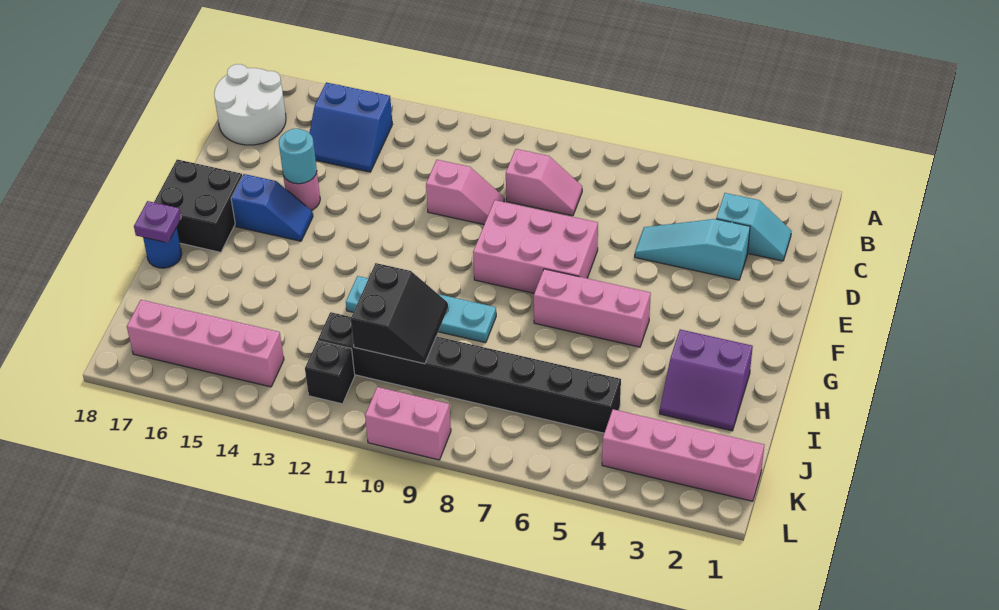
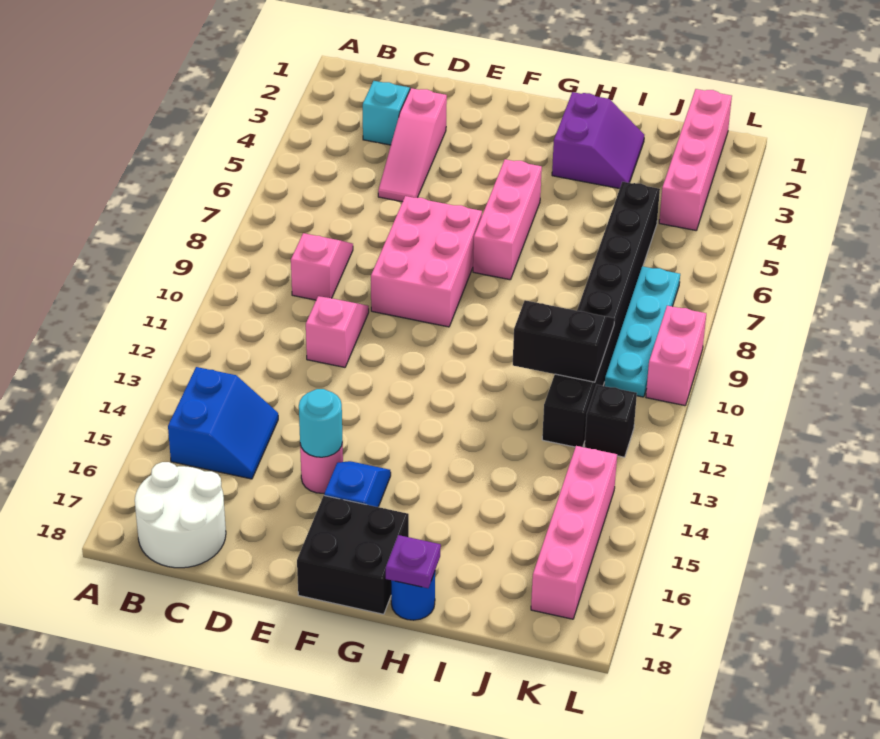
cyan slope D3:D5 level 1 top 3 -> pink slope D3:D5 level 1 top 3
cyan plate H9:H12 level 1 -> cyan plate K7:K10 level 1

